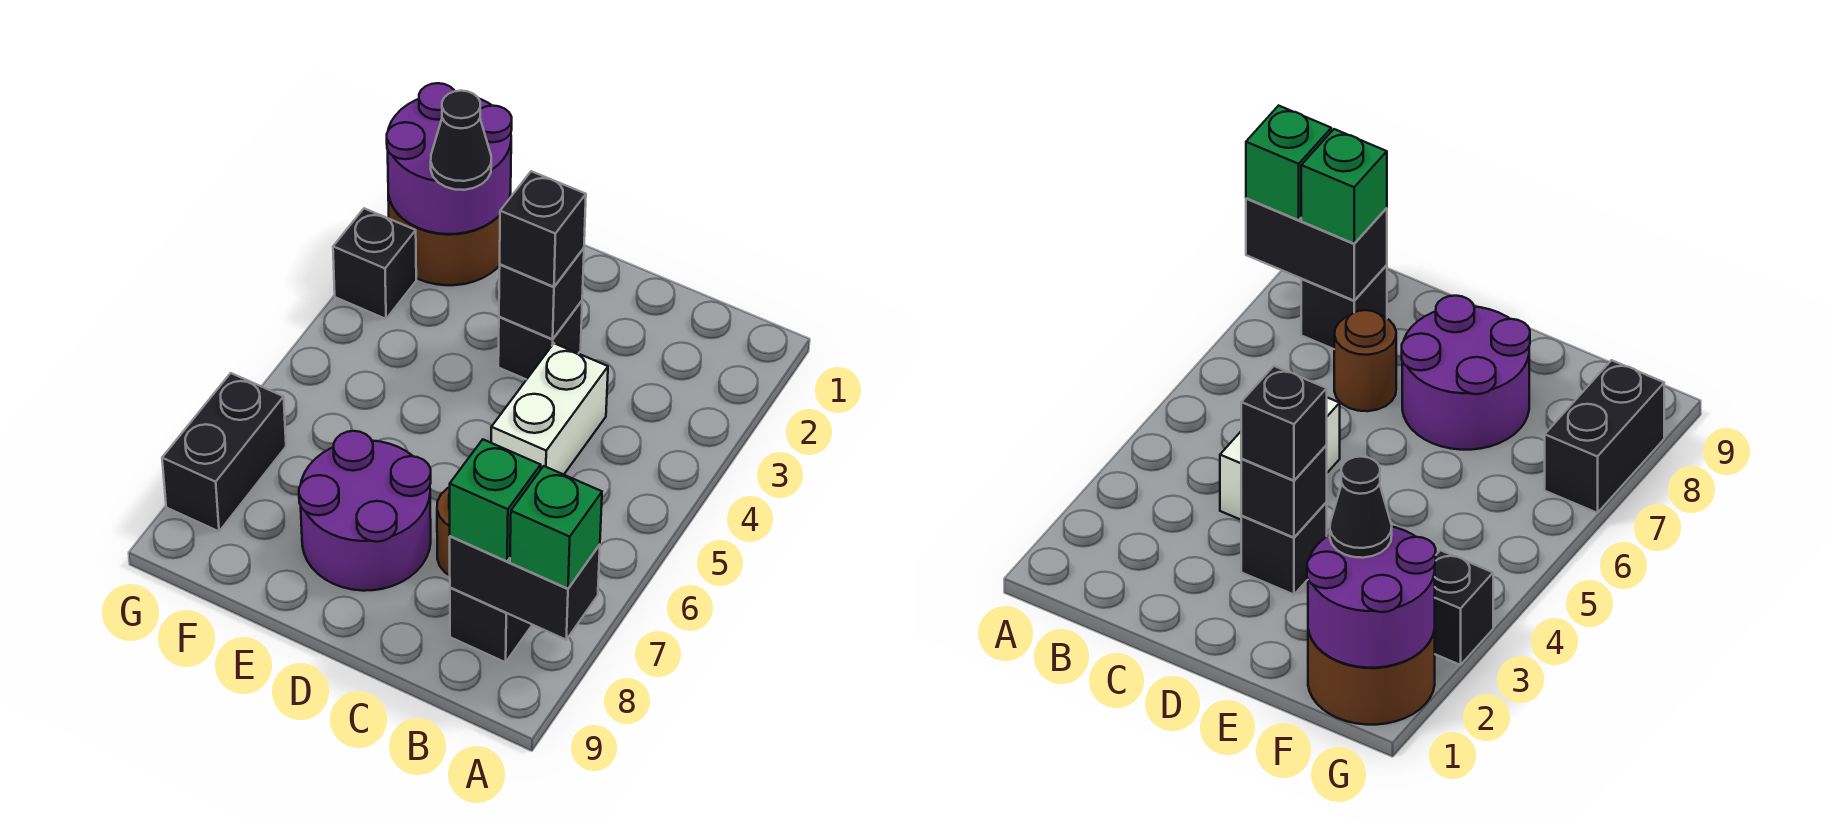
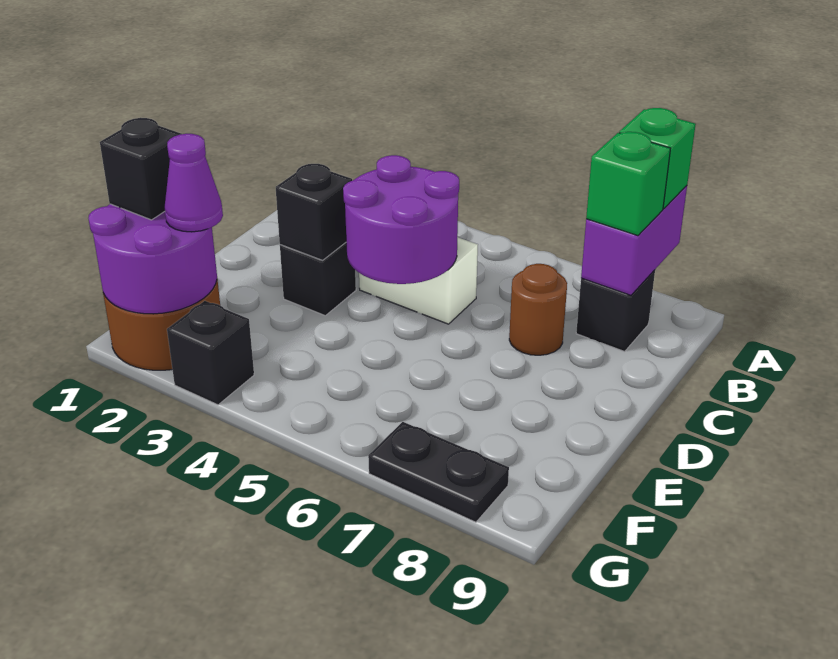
black brick A8:B8 level 2 -> purple brick A8:B8 level 2
black brick D3 level 3 -> black brick F1 level 3
purple round brick D7:E8 level 1 -> purple round brick C4:D5 level 2
black cone F2 level 3 -> purple cone F2 level 3
black brick G7:G8 level 1 -> black plate G7:G8 level 1

